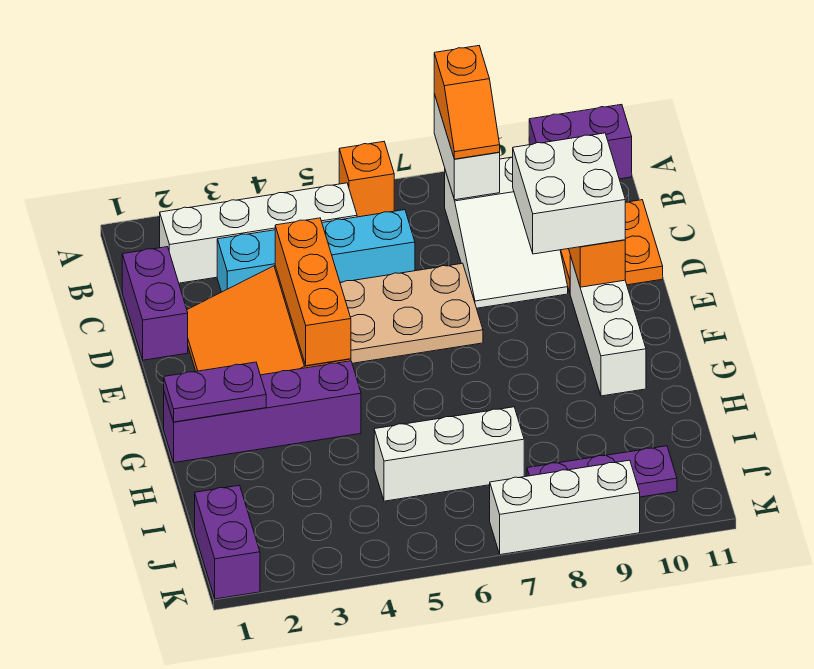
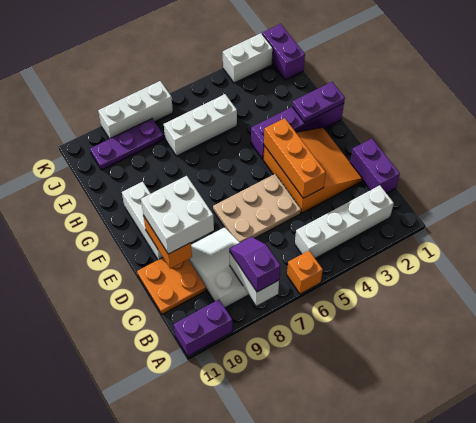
orange slope A8:B8 level 3 top A -> purple slope A8:B8 level 3 top A
cyan brick C3:C6 level 1 -> none
none -> white brick K2:K3 level 1

